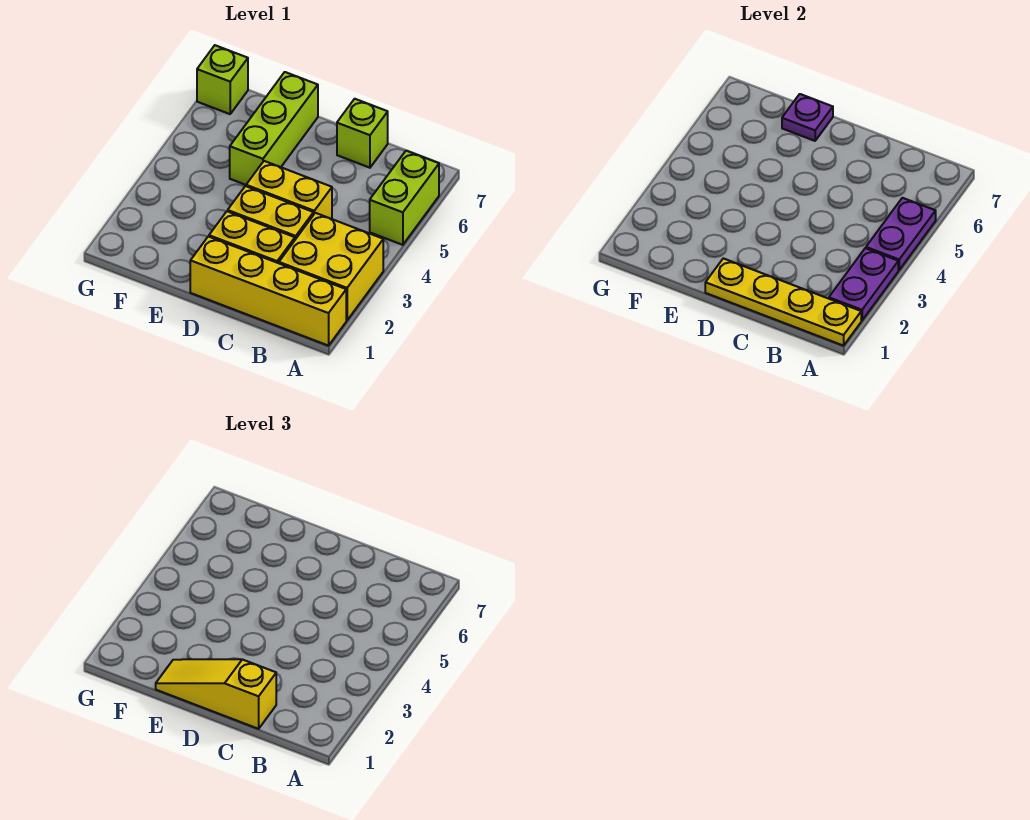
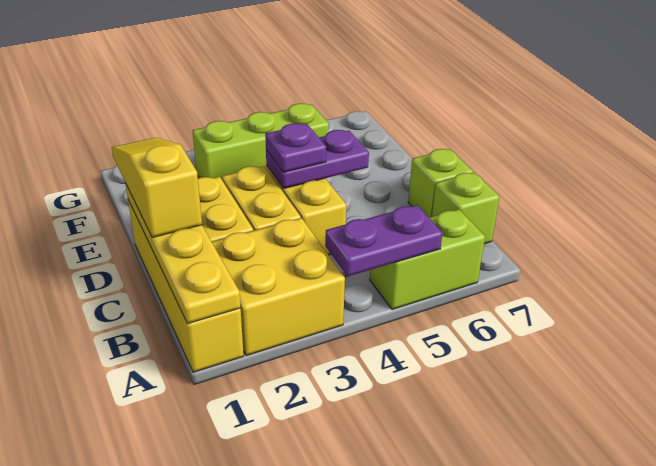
purple plate A2:A3 level 2 -> purple plate D4:D5 level 2
lime brick E5:E7 level 1 -> lime brick F3:F5 level 1
purple plate E7 level 2 -> purple plate D4 level 3
lime brick G7 level 1 -> lime brick B7 level 1

